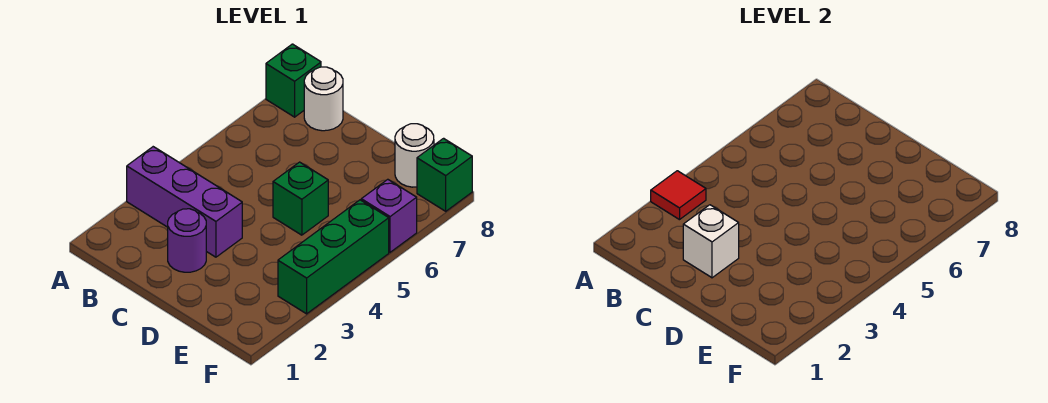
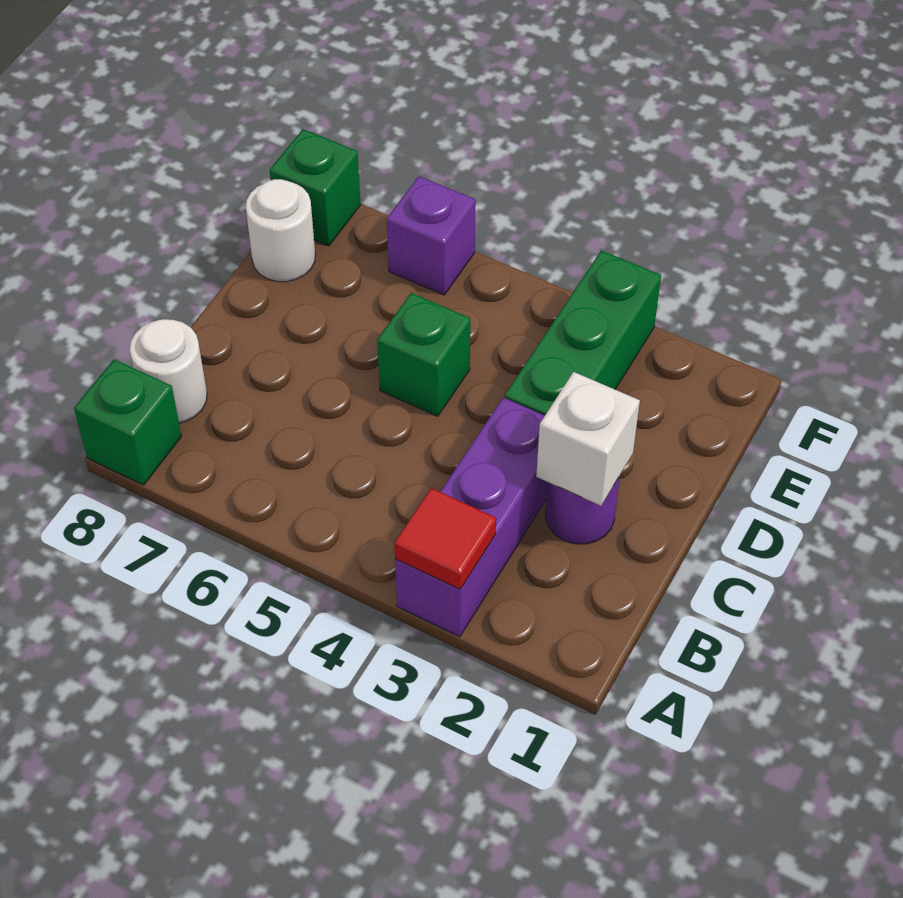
green brick F3:F5 level 1 -> green brick D3:F3 level 1

